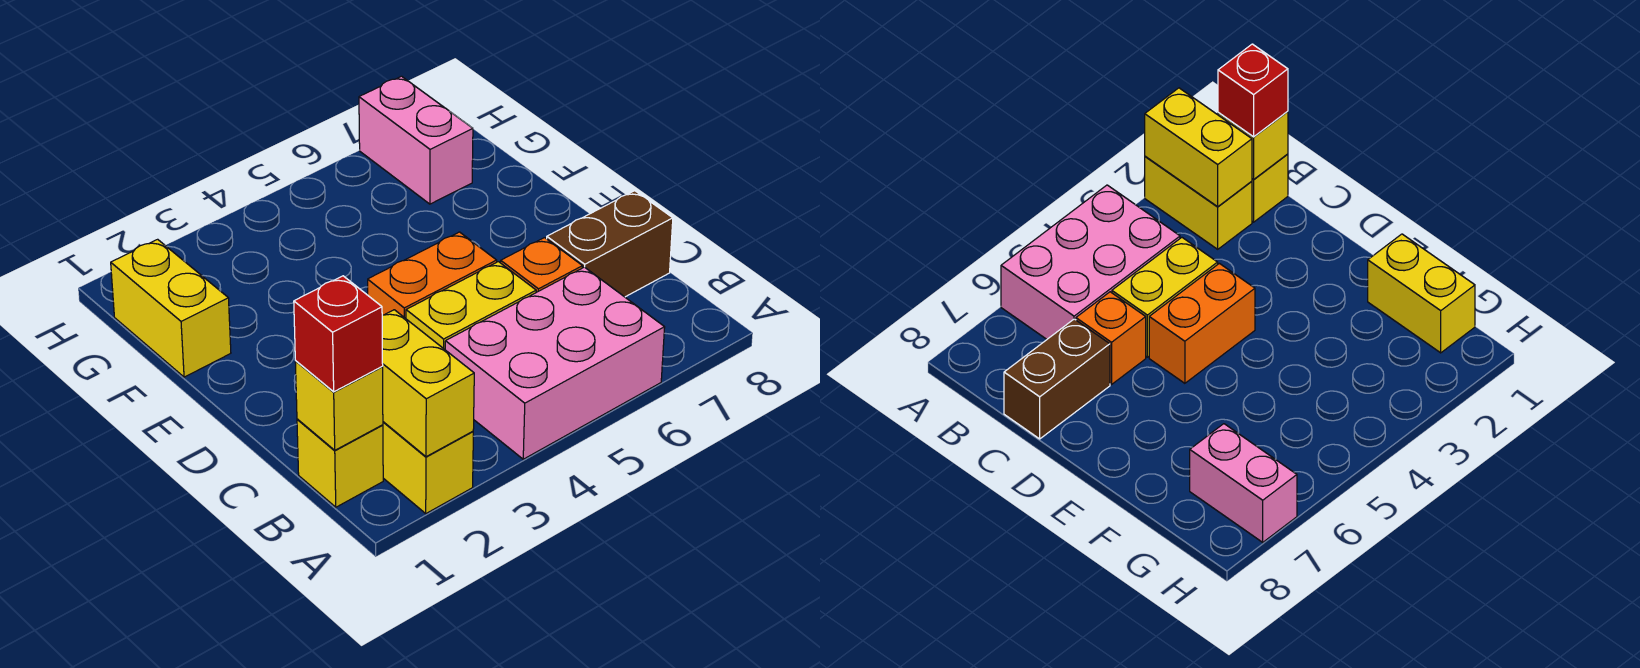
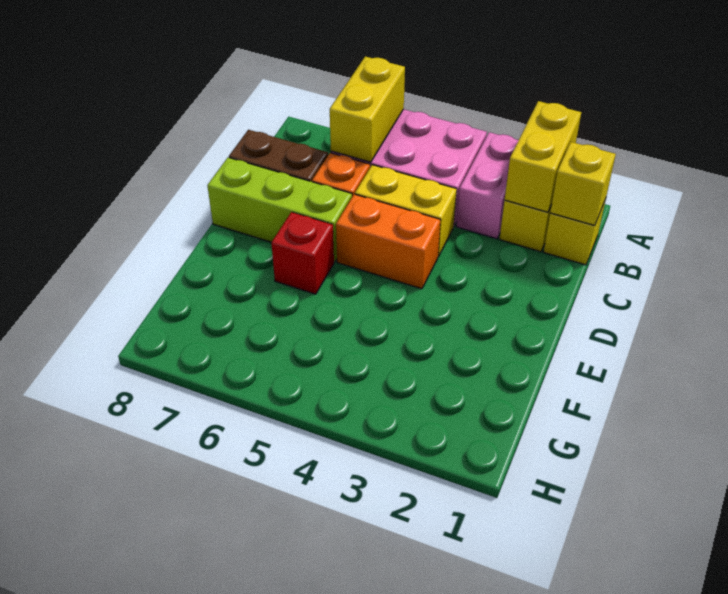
red brick B1 level 3 -> red brick E6 level 1
none -> lime brick D6:D8 level 1
yellow brick F1:G1 level 1 -> yellow brick A6:B6 level 2
pink brick G7:H7 level 1 -> pink brick A3:B3 level 1

